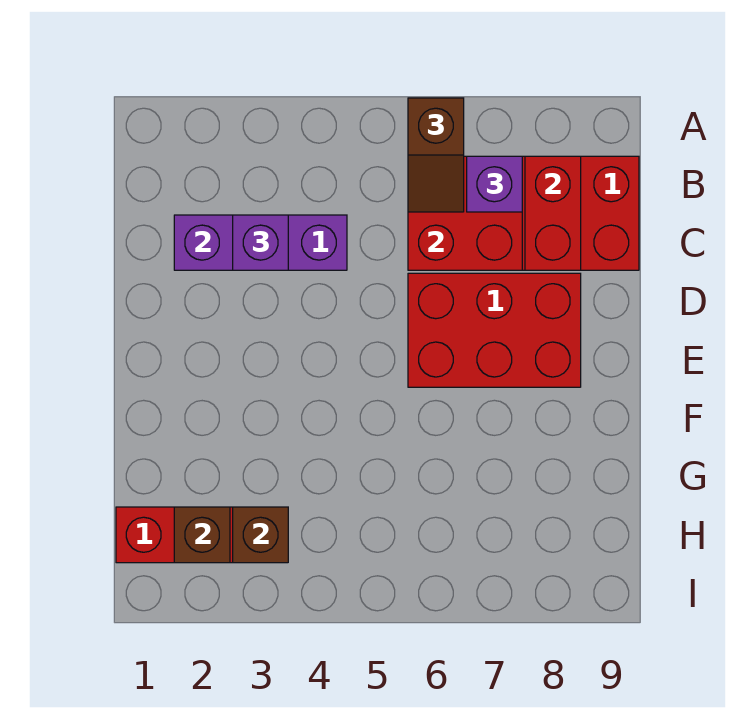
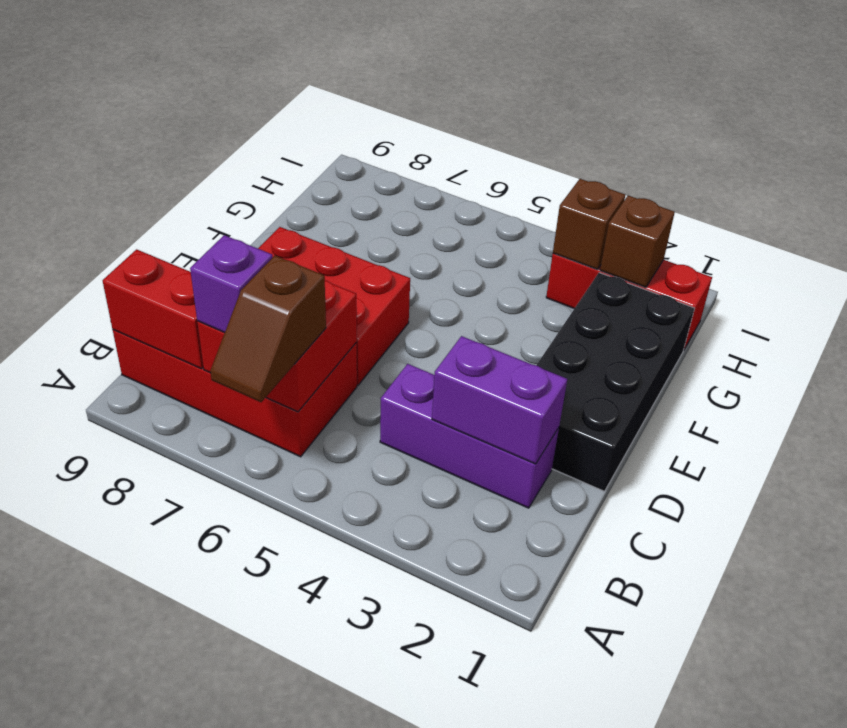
brown slope A6:B6 level 3 top A -> brown slope A6:B6 level 3 top B
red brick B8:C8 level 2 -> red brick B8:B9 level 2
purple brick C3 level 3 -> none
none -> black brick D1:G2 level 1

